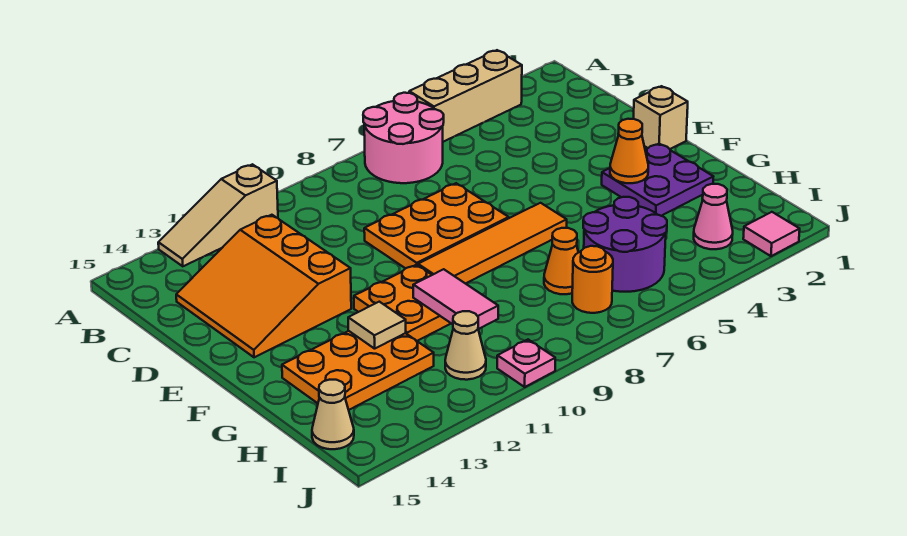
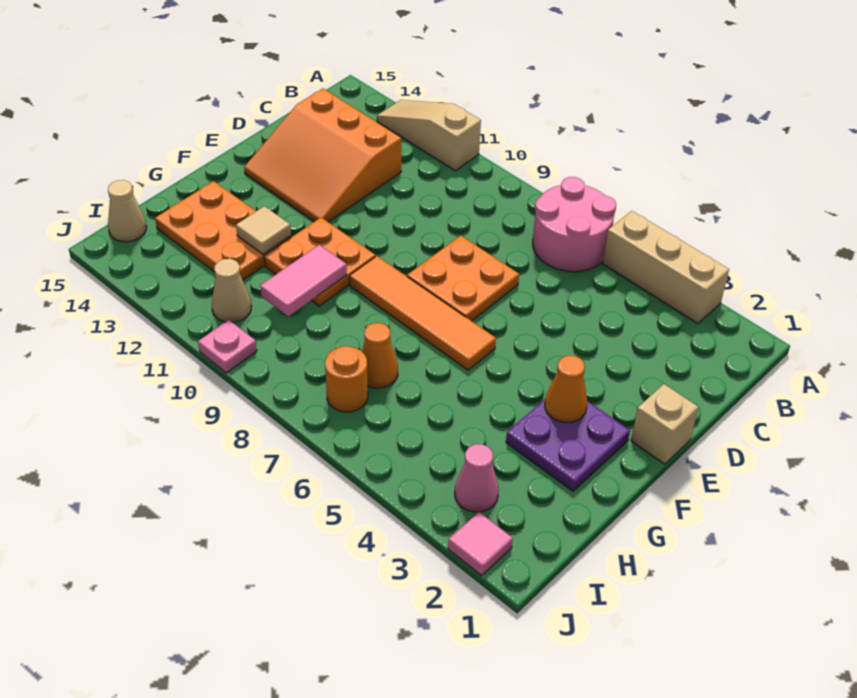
orange slope C12:E14 level 1 top 12 -> orange slope C12:E14 level 1 top C
orange plate D7:E9 level 1 -> orange plate D7:E8 level 1
purple round brick H5:I6 level 1 -> none

